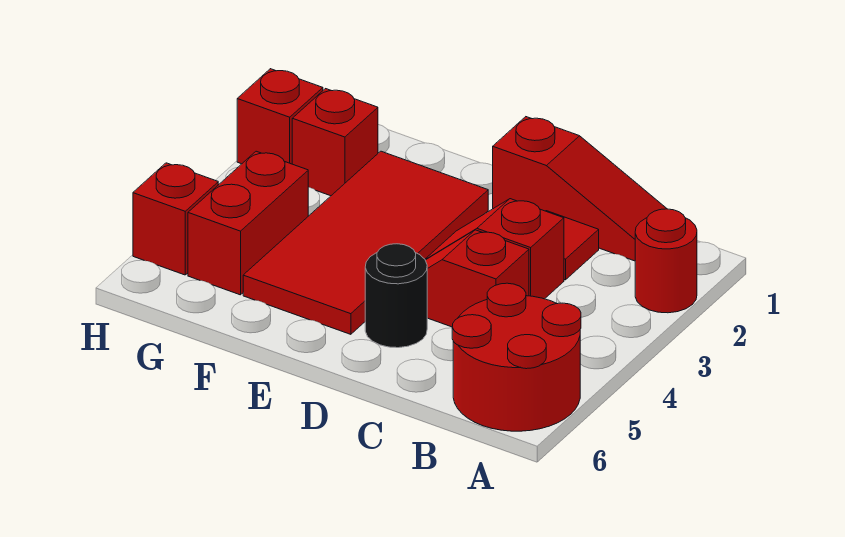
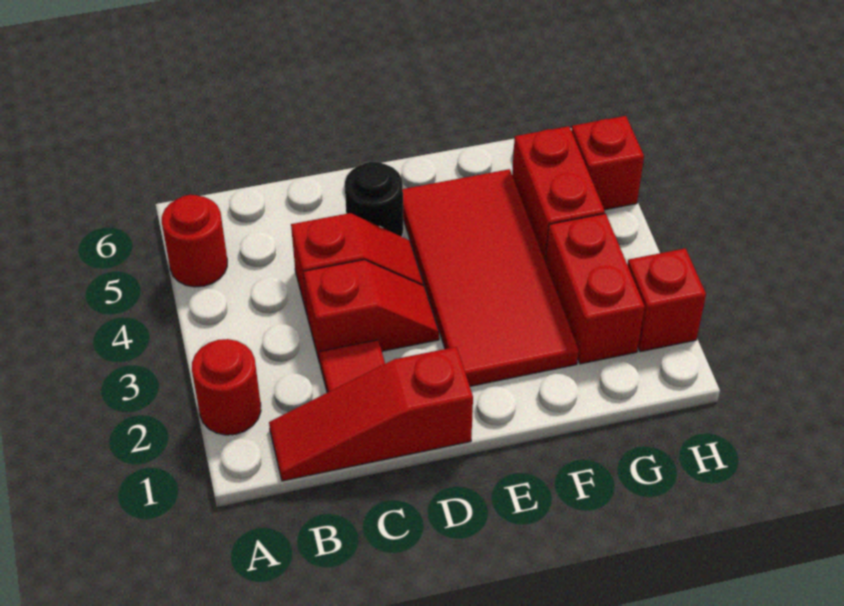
red round brick A5:B6 level 1 -> red round brick A5 level 1
red brick G2 level 1 -> red brick G2:G3 level 1

